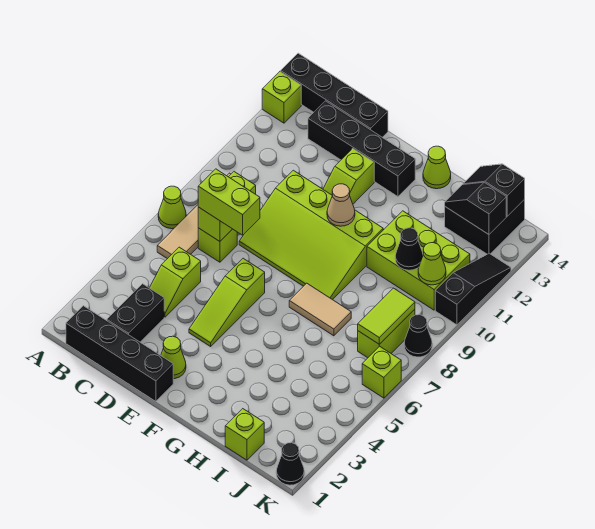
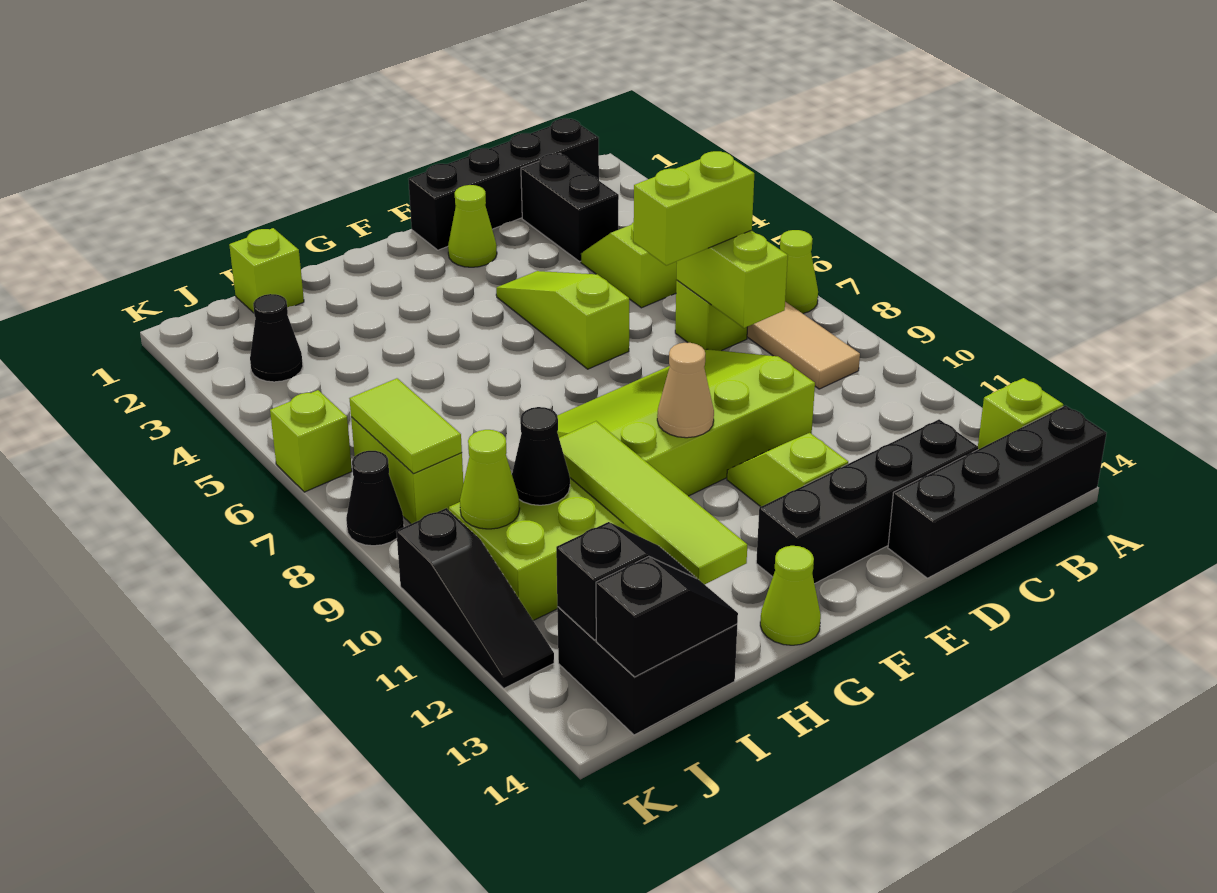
tan tile G7:H7 level 1 -> none
none -> lime tile H10:H13 level 2
black cone K1 level 1 -> black cone J3 level 1

